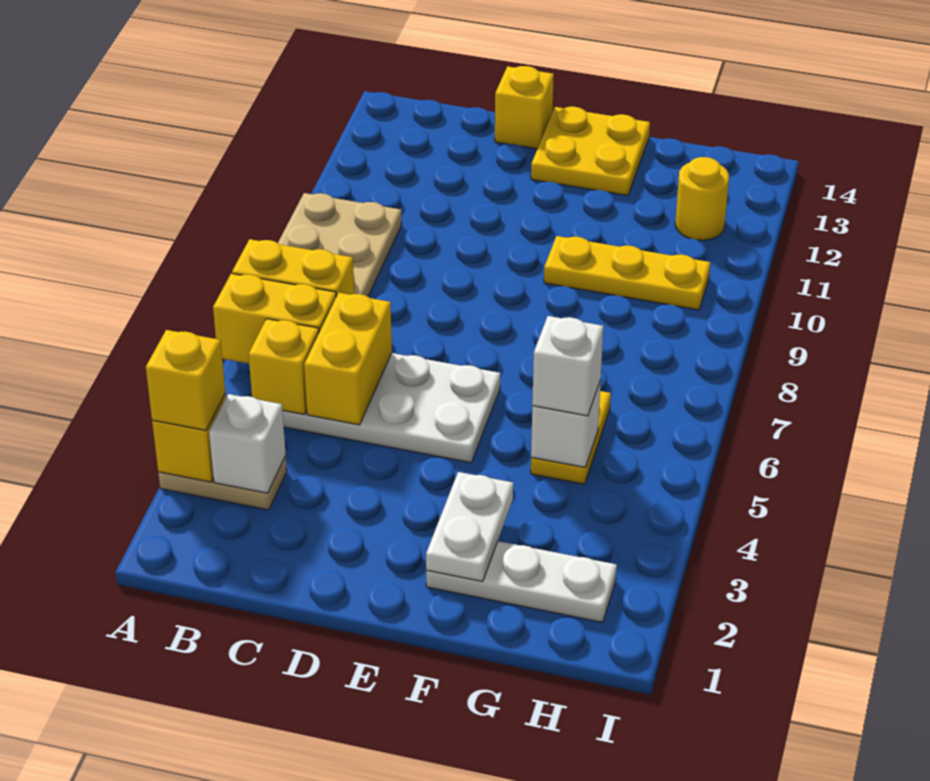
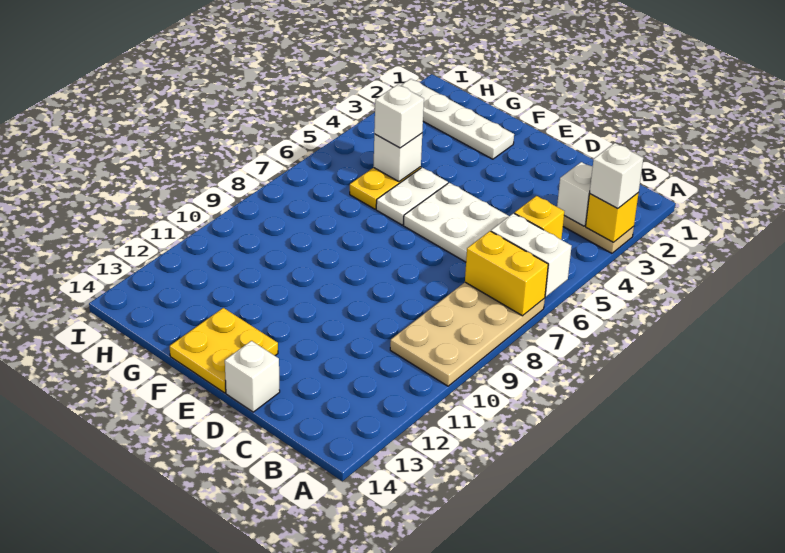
yellow brick A3 level 3 -> white brick A3 level 3
yellow brick A6:B6 level 2 -> white brick A6:B6 level 2
yellow brick C5:C6 level 2 -> none
yellow brick D14 level 1 -> white brick D14 level 1
white plate F2:H2 level 1 -> white plate F2:I2 level 1
white plate F2:F3 level 2 -> white plate F5:F6 level 1
yellow plate F10:H10 level 1 -> none
yellow round brick H12 level 1 -> none

